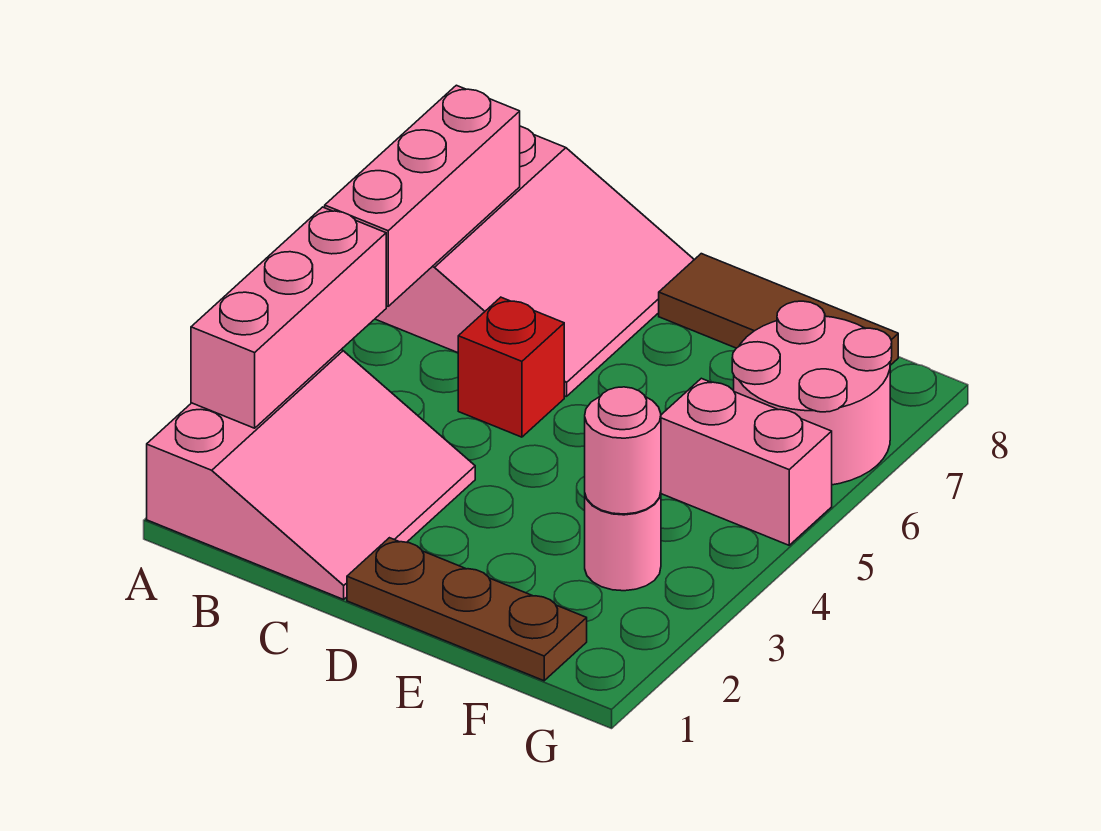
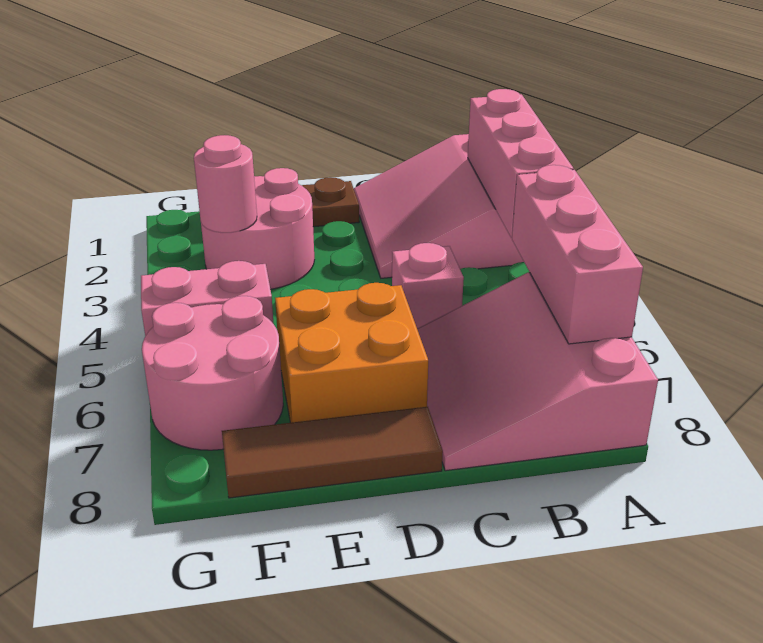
red brick C5 level 1 -> pink brick C5 level 1
none -> orange brick D6:E7 level 1
pink round brick F3 level 1 -> pink round brick E2:F3 level 1

